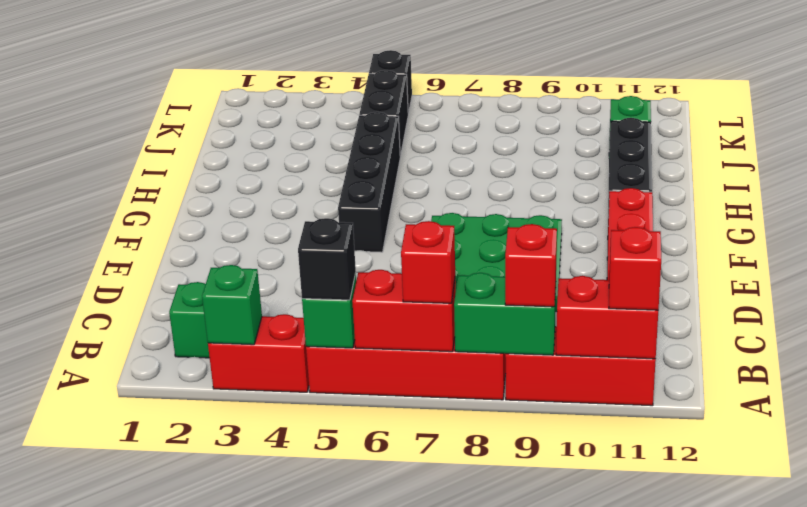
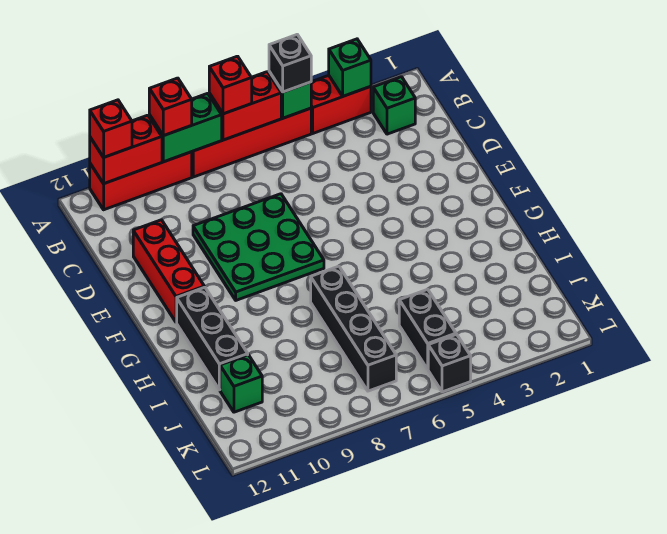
black brick F5:I5 level 1 -> black brick H7:K7 level 1

